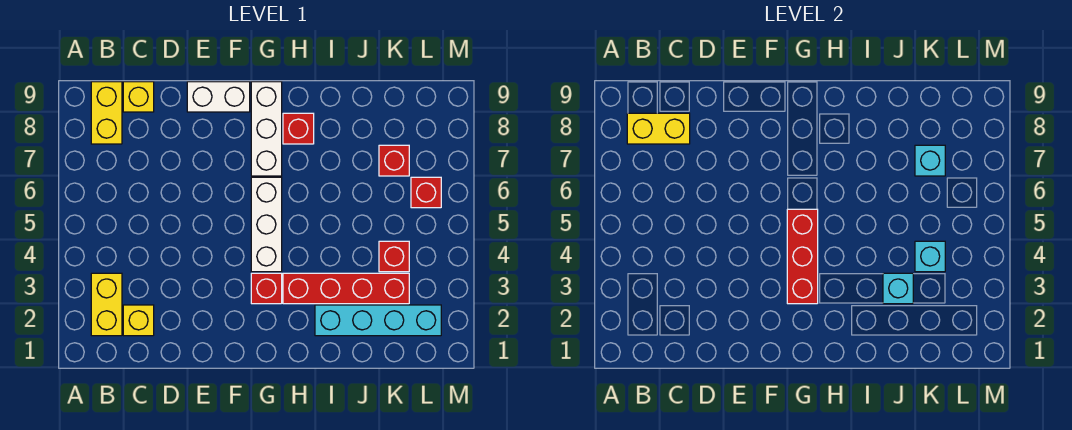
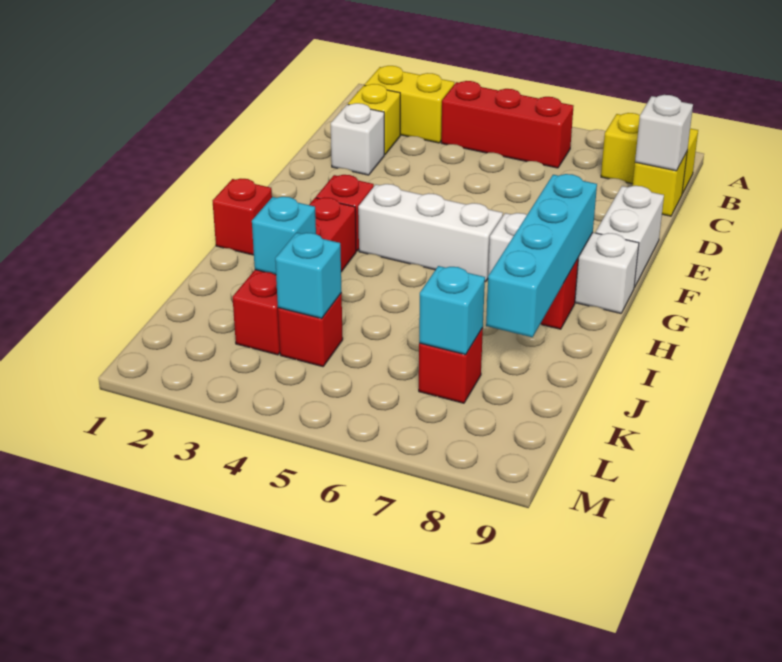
yellow brick B8:C8 level 2 -> none
none -> white brick C9 level 2
none -> white brick D2 level 1
red brick G3:G5 level 2 -> red brick B4:B6 level 1
cyan brick I2:L2 level 1 -> cyan brick G8:J8 level 2
red brick L6 level 1 -> red brick H1 level 1

